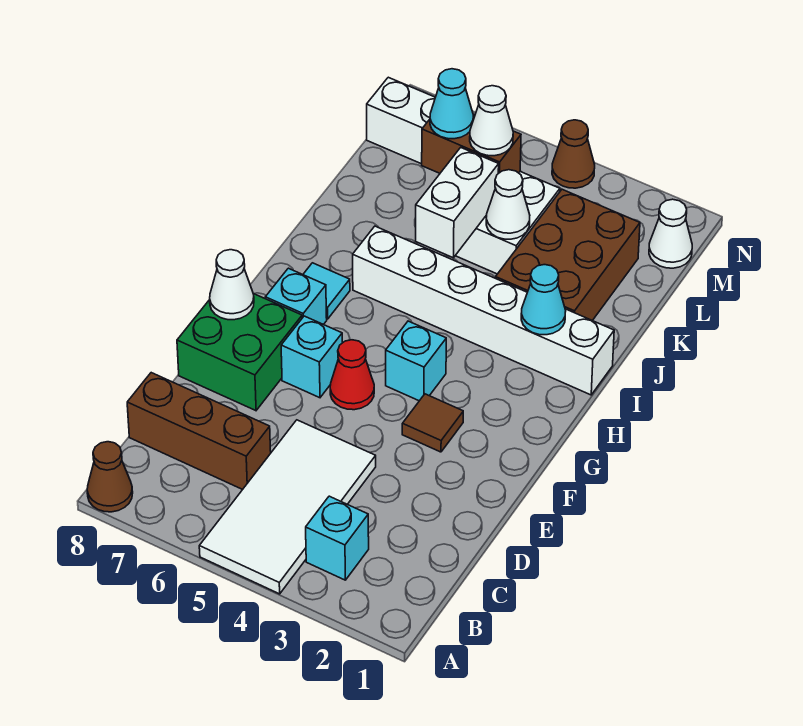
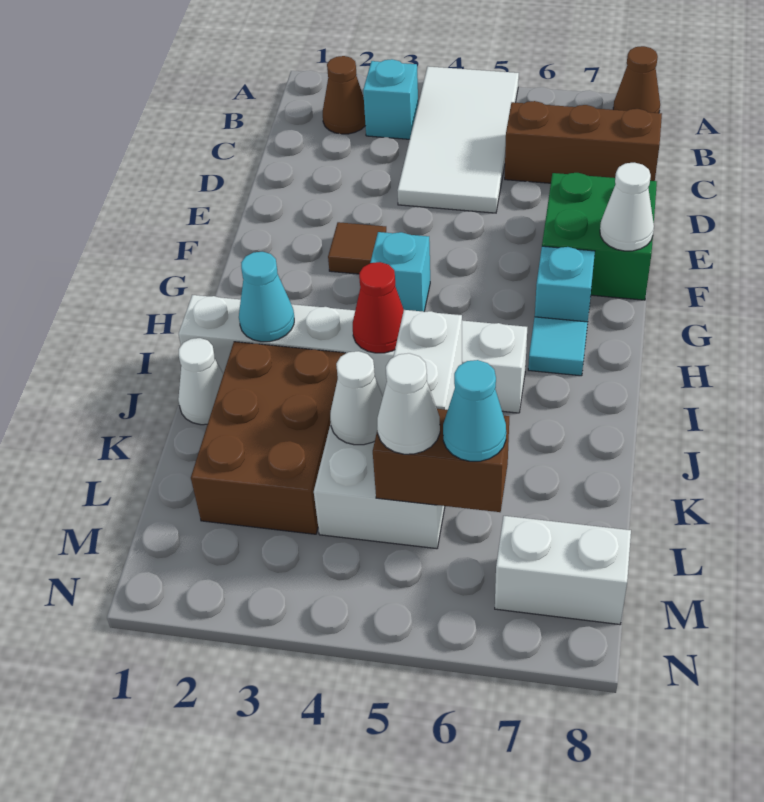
red cone F5 level 1 -> red cone I4 level 2
cyan brick F6 level 1 -> none
white cone M1 level 1 -> white cone J1 level 1
brown cone N4 level 1 -> brown cone B2 level 1

